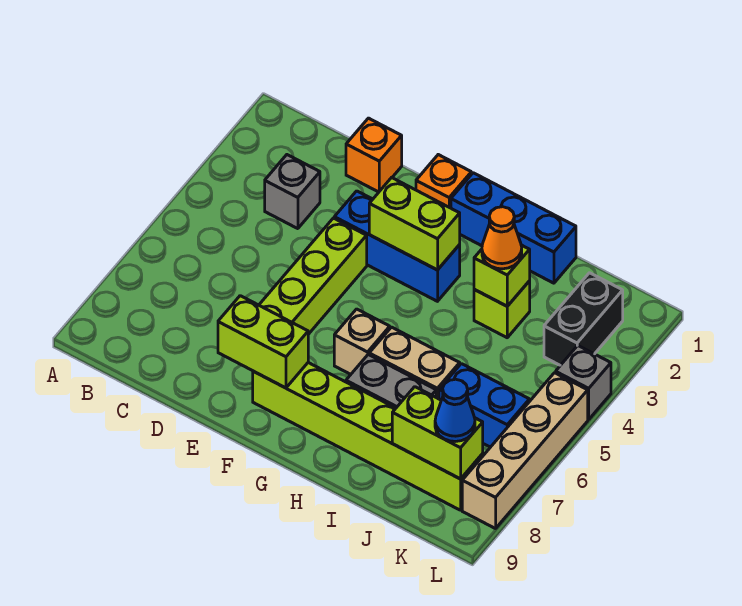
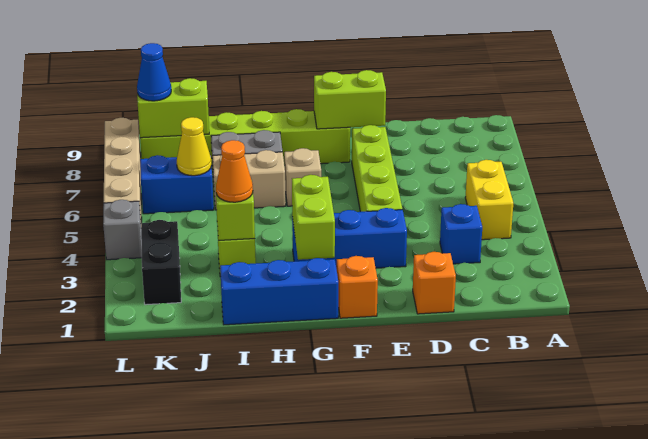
none -> yellow brick B4:B5 level 1
grey brick C3 level 1 -> blue brick C3 level 1
lime brick F3:G3 level 2 -> lime brick G2:G3 level 2
none -> yellow cone J6 level 2

